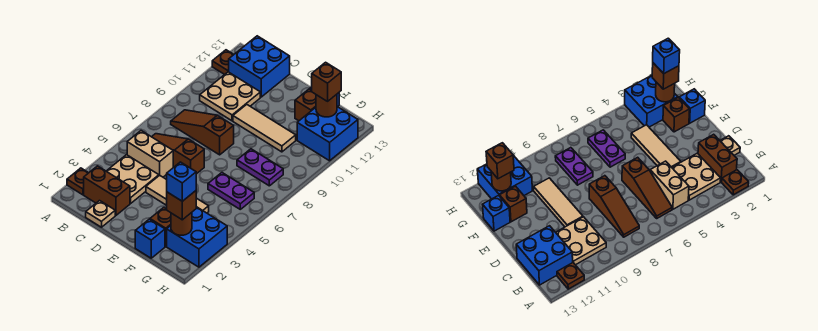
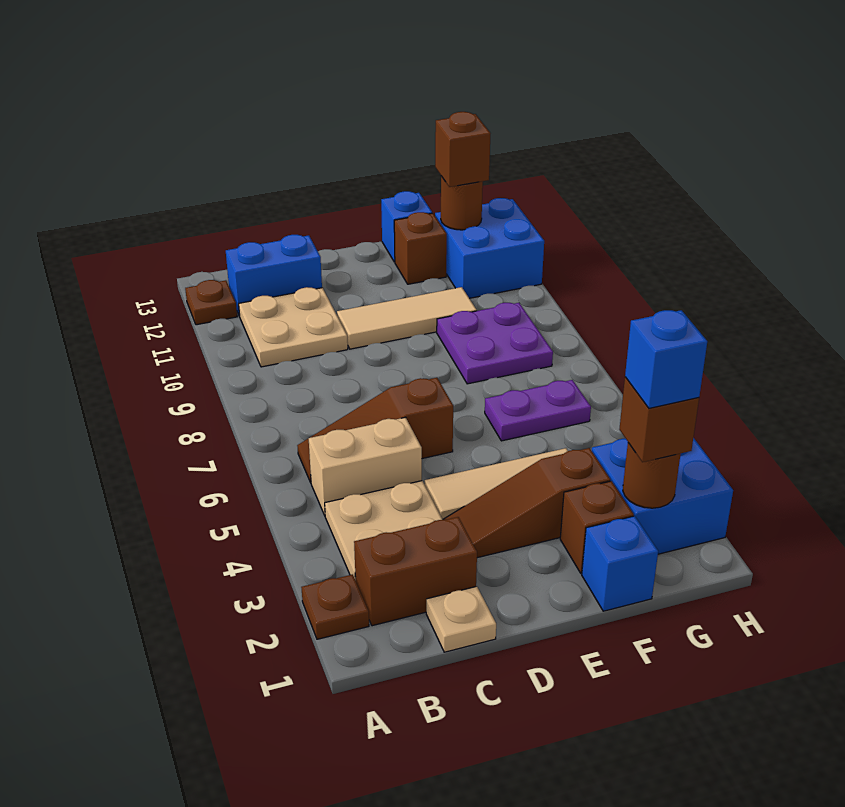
brown slope B8:D8 level 1 top D -> brown slope D3:F3 level 1 top F
blue brick B12:C13 level 1 -> blue brick B12:C12 level 1
purple plate F8:G8 level 1 -> purple plate F8:G9 level 1

